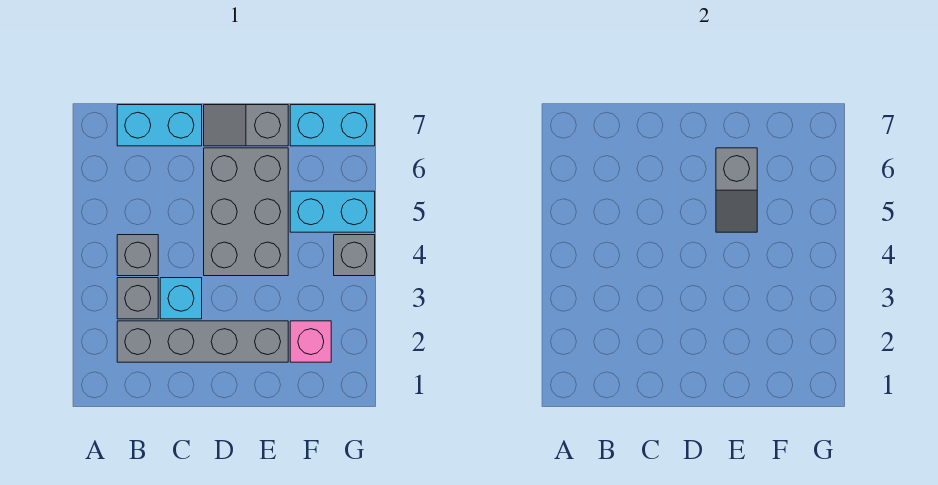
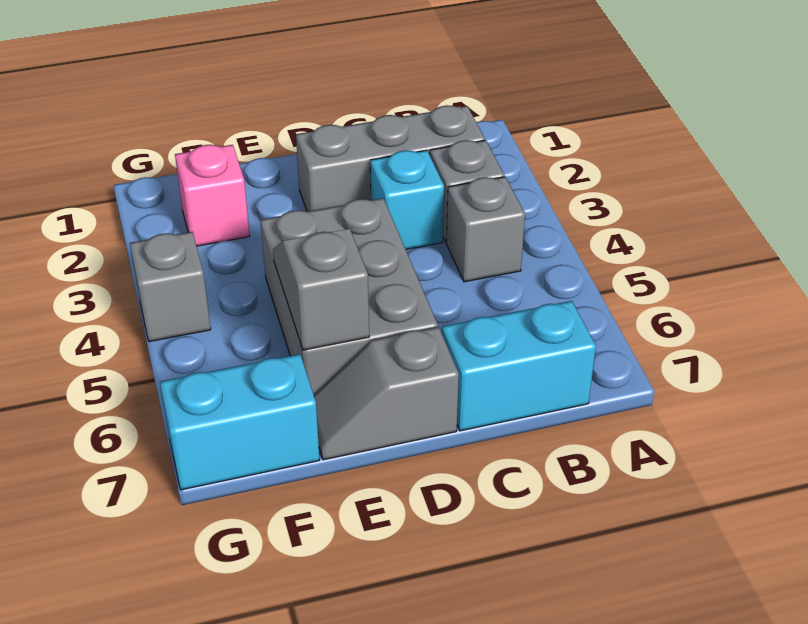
grey brick B2:E2 level 1 -> grey brick B2:D2 level 1
grey slope D7:E7 level 1 top E -> grey slope D7:E7 level 1 top D
cyan brick F5:G5 level 1 -> none

